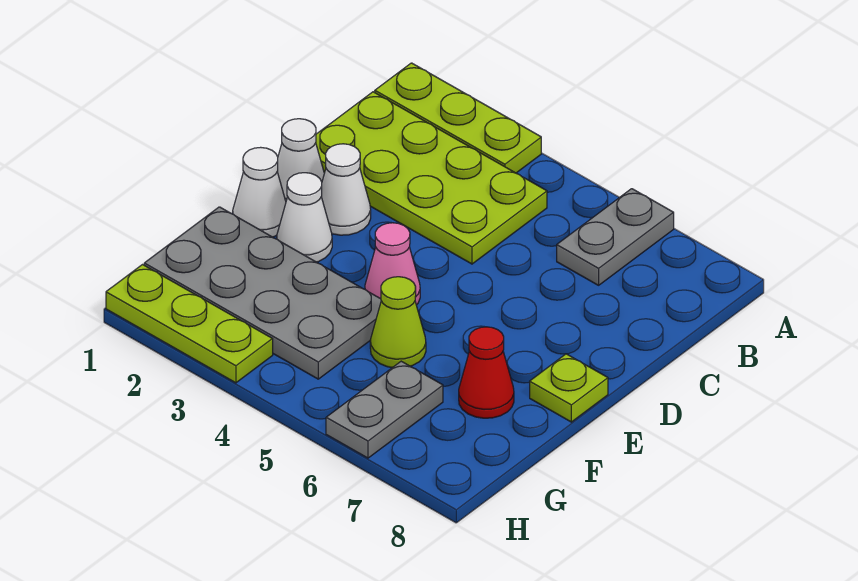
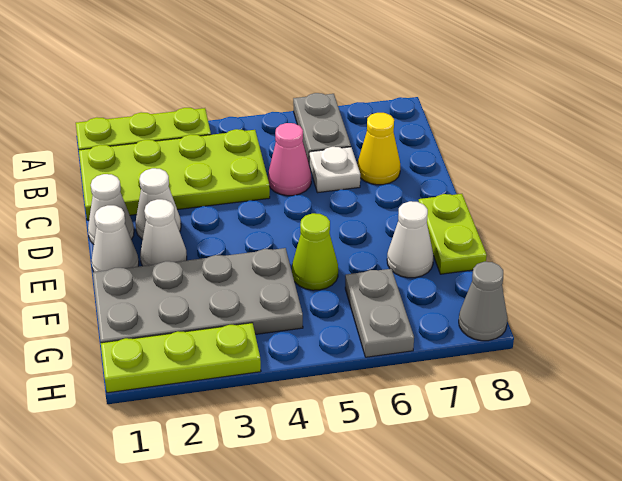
none -> white plate C6 level 1
none -> yellow cone C7 level 1
pink cone E4 level 1 -> pink cone C5 level 1
lime plate E8 level 1 -> lime plate E8:F8 level 1
red cone F7 level 1 -> white cone F7 level 1
none -> grey cone H8 level 1

